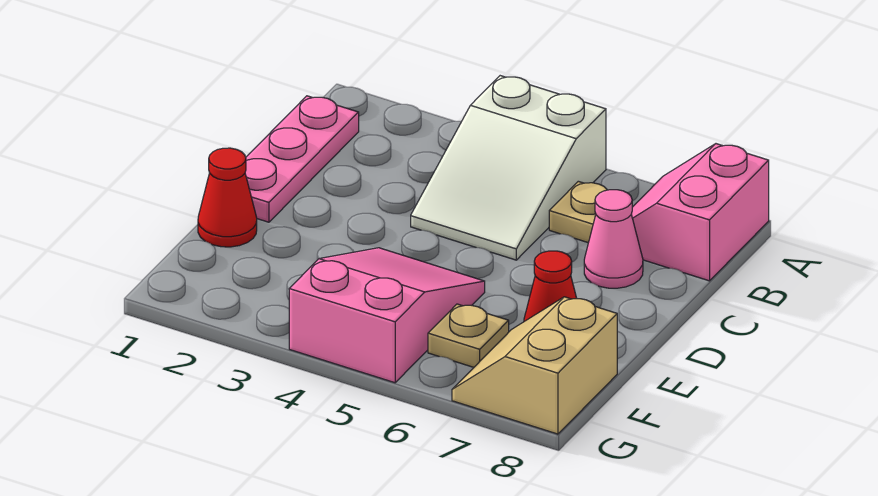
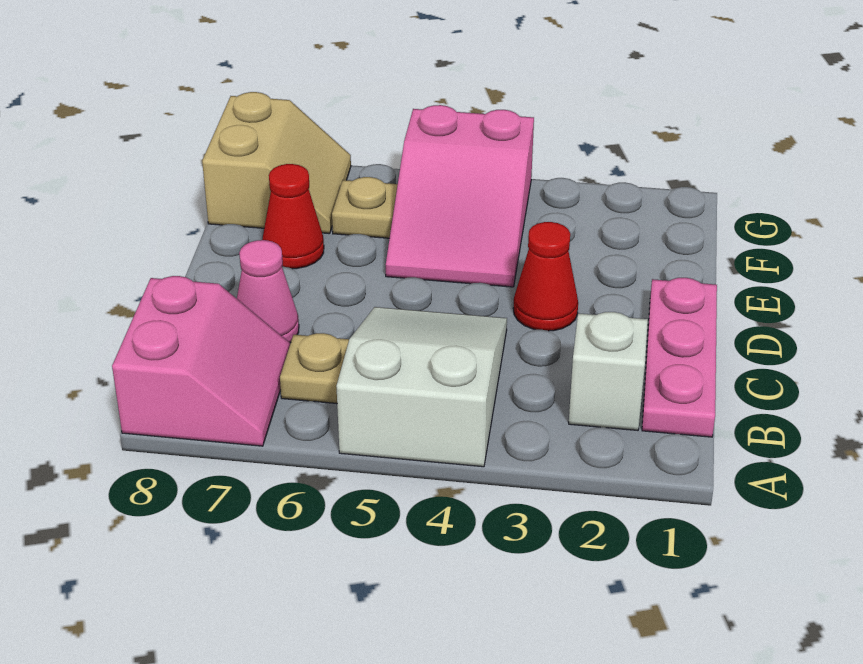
none -> white brick B2 level 1
red cone E1 level 1 -> red cone D3 level 1

